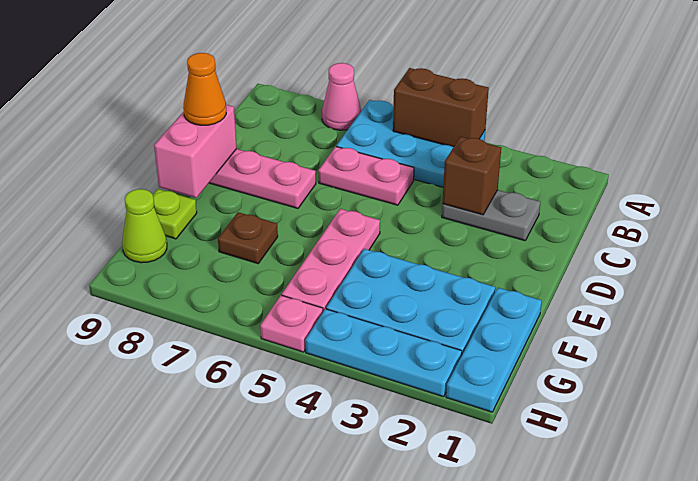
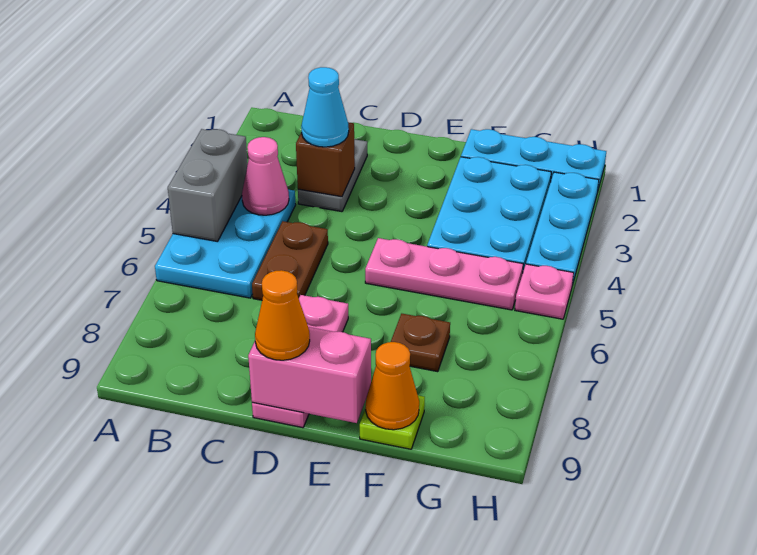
brown brick A4:A5 level 2 -> grey brick A4:A5 level 2
pink cone A7 level 1 -> pink cone B4 level 2
none -> cyan cone C3 level 3
pink plate C5:C6 level 1 -> brown plate C5:C6 level 1
none -> orange cone F9 level 2
lime cone G9 level 1 -> none

